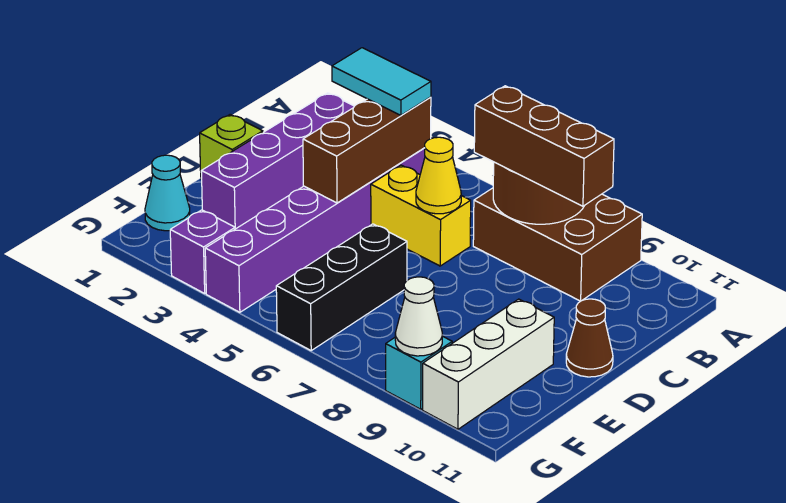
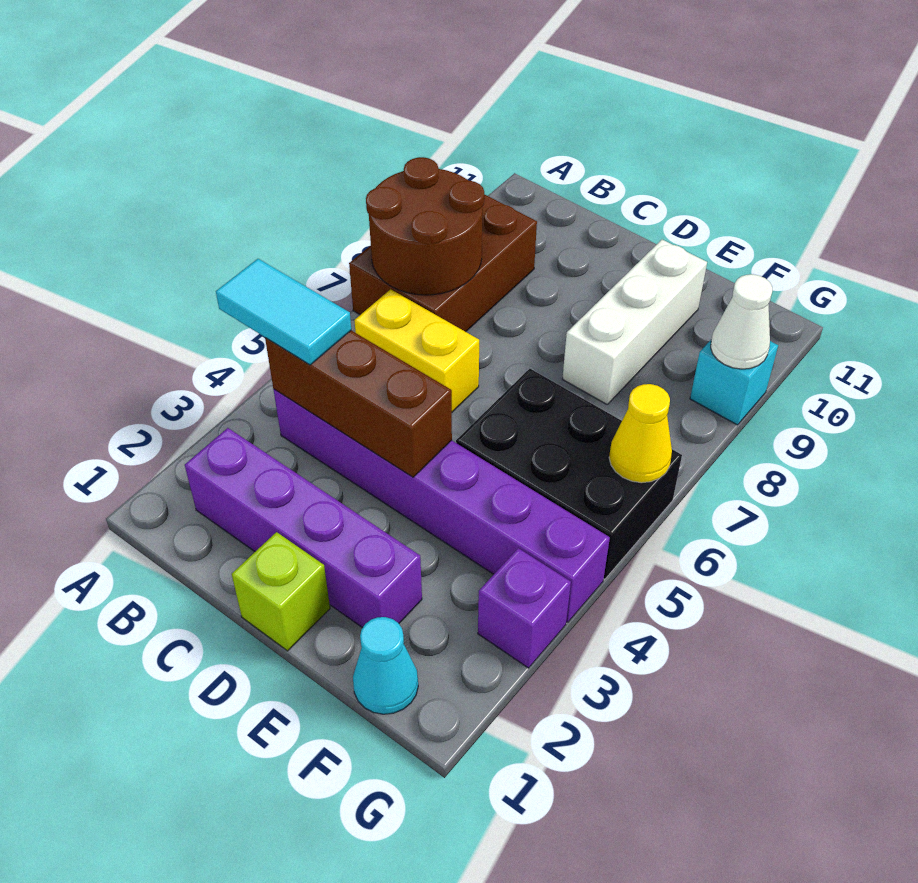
cyan tile B3:B4 level 3 -> cyan tile A4:B4 level 3
brown brick B7:B9 level 3 -> none
yellow brick C5:C6 level 1 -> yellow brick B6:C6 level 1
yellow cone C6 level 2 -> yellow cone G6 level 2
brown cone D11 level 1 -> none
black brick E6:G6 level 1 -> black brick E5:G6 level 1
white brick E10:G10 level 1 -> white brick E8:E10 level 1

